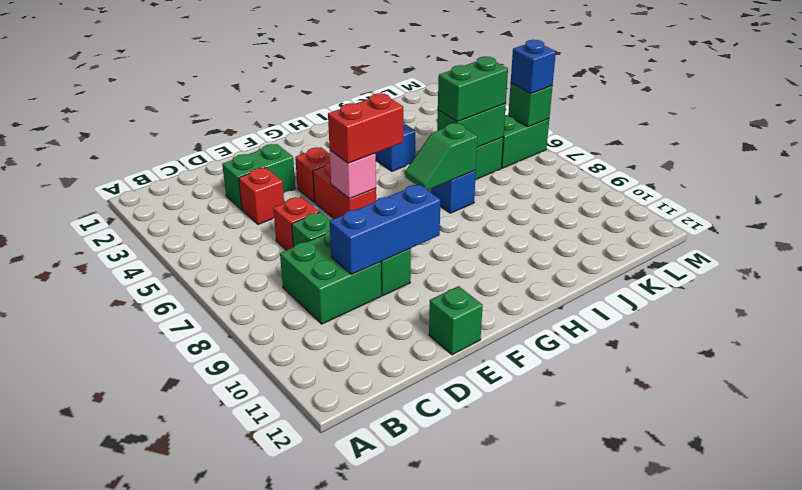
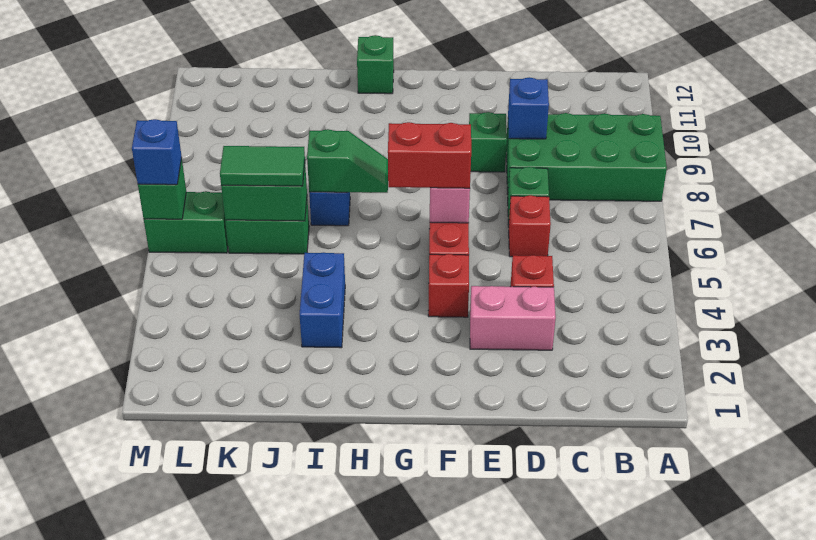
green brick C8:D9 level 1 -> green brick A8:D9 level 1
green brick D3:E3 level 1 -> pink brick D3:E3 level 1
blue brick D9:F9 level 2 -> blue brick D9 level 2
green brick E12 level 1 -> green brick H12 level 1
green brick J6:K6 level 3 -> green tile J6:K6 level 3

